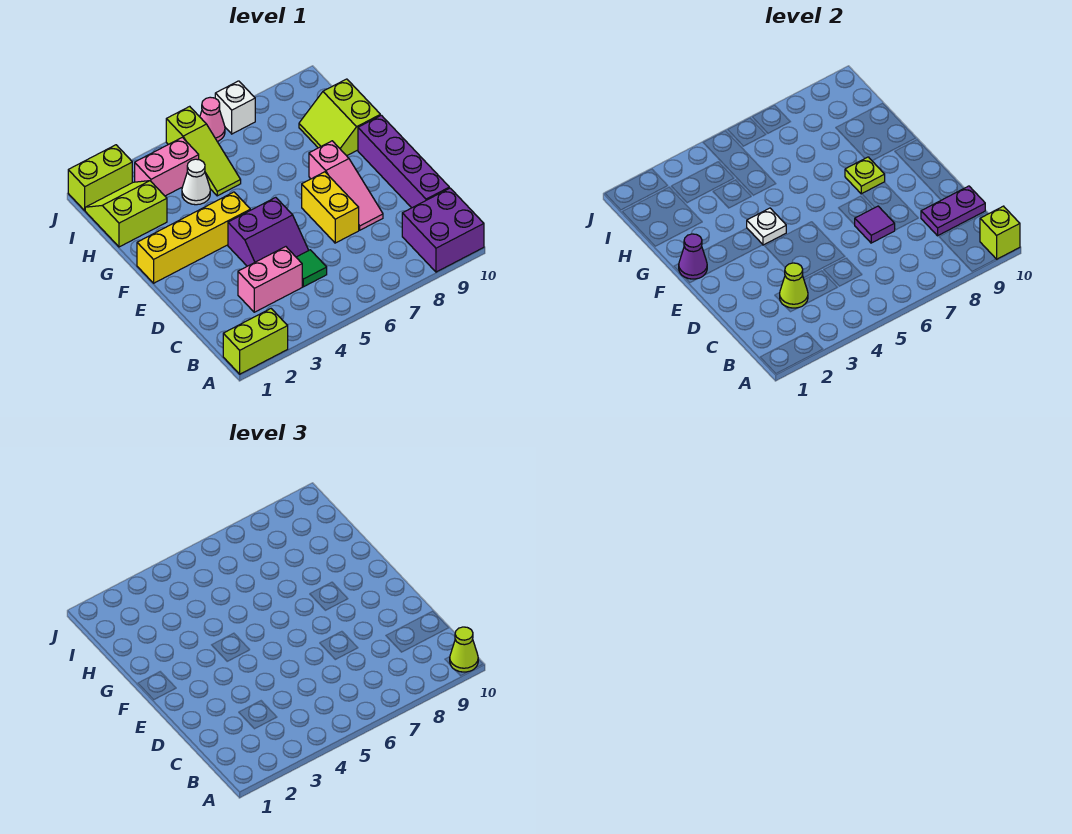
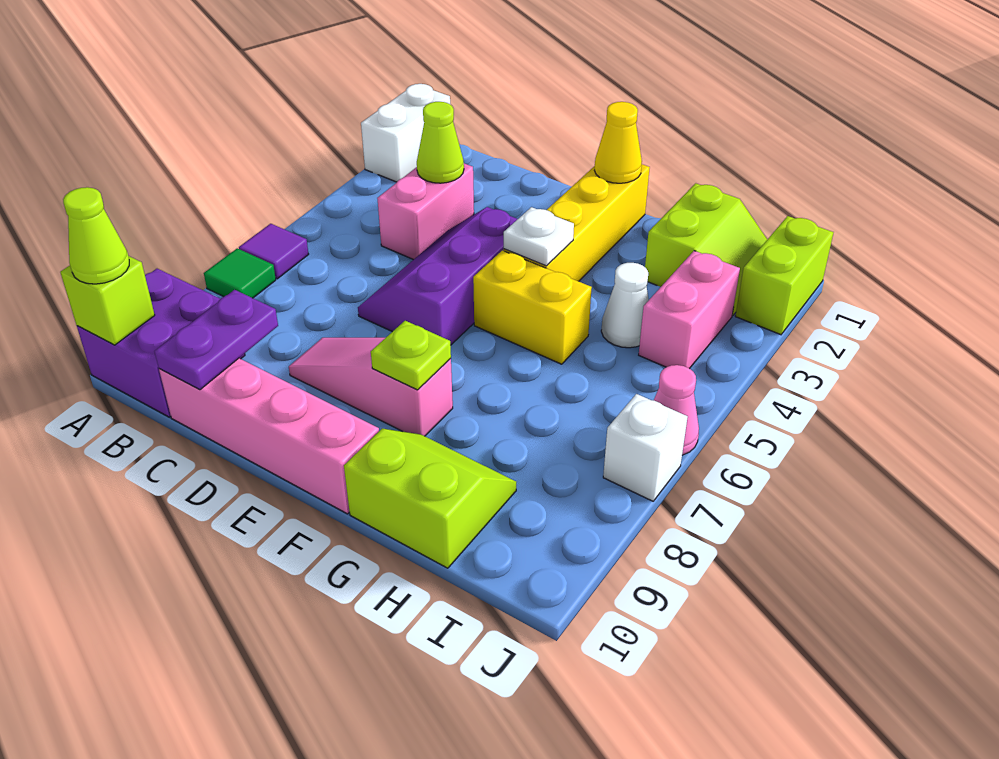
lime brick A1:A2 level 1 -> white brick A1:A2 level 1
green tile C5 level 1 -> green tile A7 level 1
purple brick C10:F10 level 1 -> pink brick C10:F10 level 1
purple slope D4:E5 level 1 top E -> purple slope D4:E6 level 1 top E
yellow brick D7:E7 level 1 -> yellow brick F5:G5 level 1
purple tile D7 level 2 -> purple tile A6 level 1
purple cone F1 level 2 -> yellow cone F1 level 2
lime slope H5:J5 level 1 top J -> none

